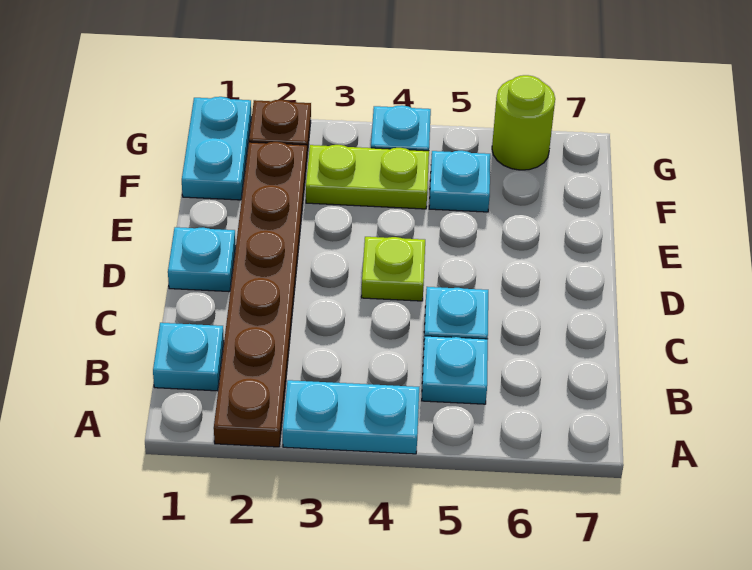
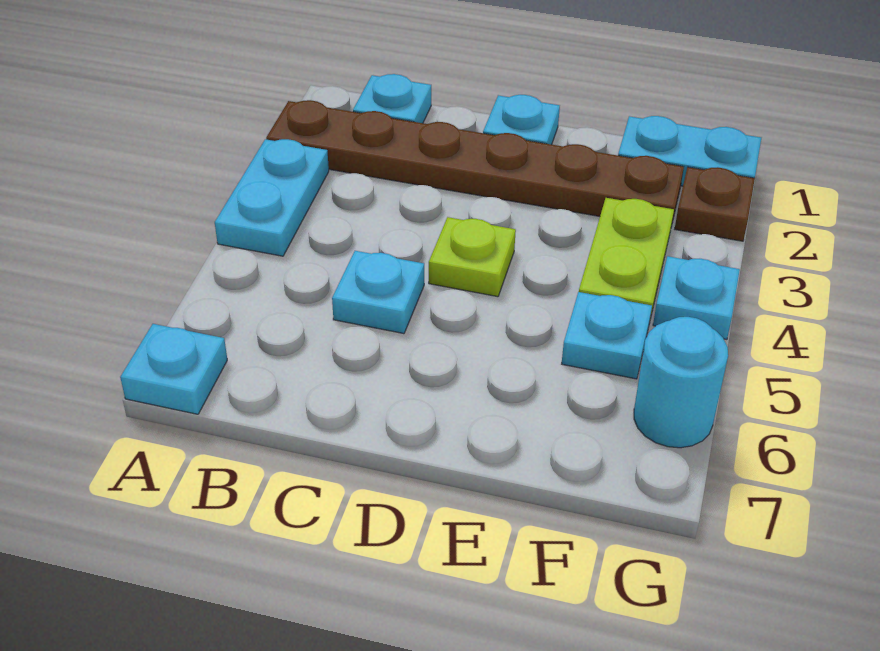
cyan plate B5 level 1 -> cyan plate A7 level 1
lime round brick G6 level 1 -> cyan round brick G6 level 1

